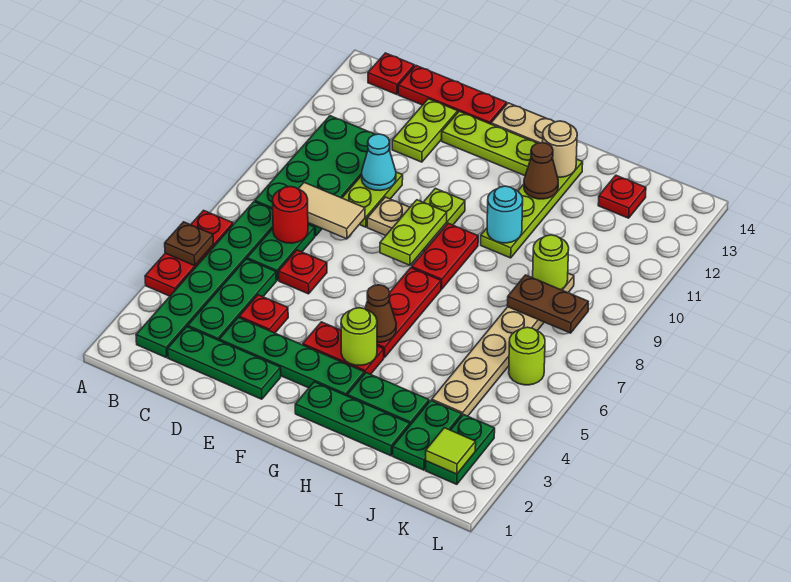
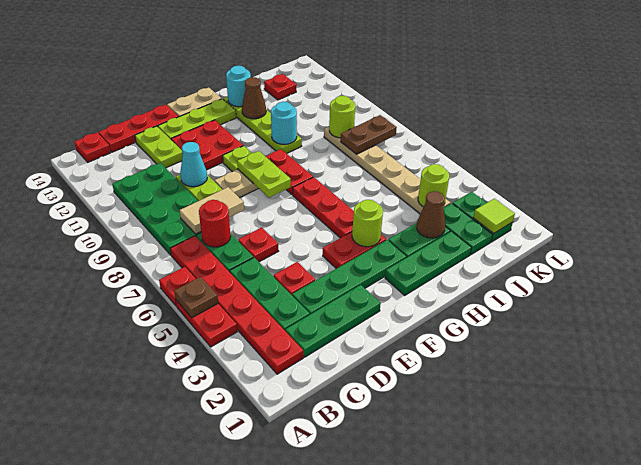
green plate B2:B7 level 1 -> red plate B2:B7 level 1
none -> red plate E11:F12 level 1
brown cone G5 level 2 -> brown cone I3 level 2
tan round brick H13 level 2 -> cyan round brick H13 level 2
lime round brick K6 level 1 -> lime round brick J4 level 2

